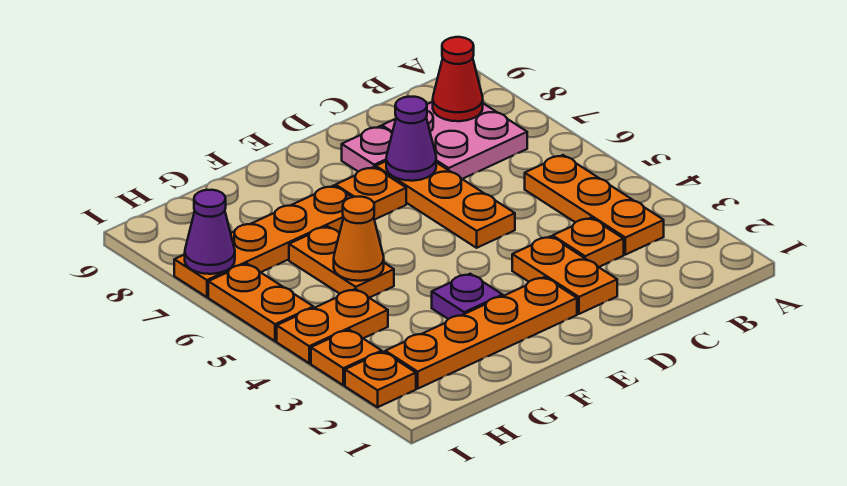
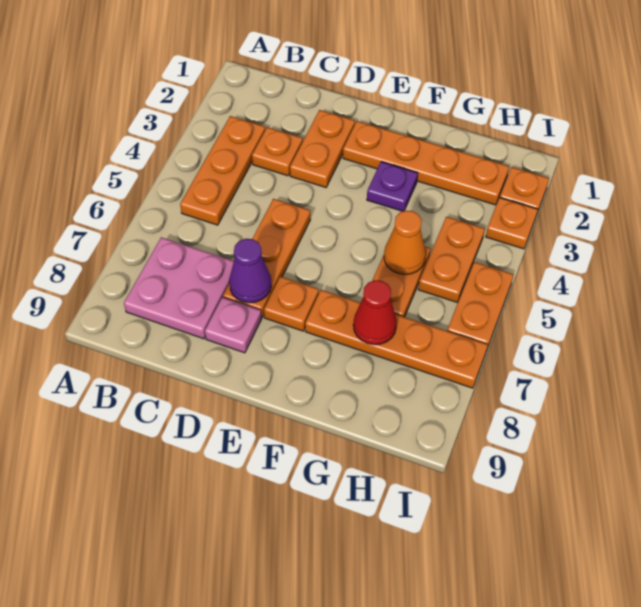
red cone B8 level 2 -> red cone G7 level 2
orange plate H4:I4 level 1 -> orange plate H4:H5 level 1
purple cone I7 level 2 -> none

